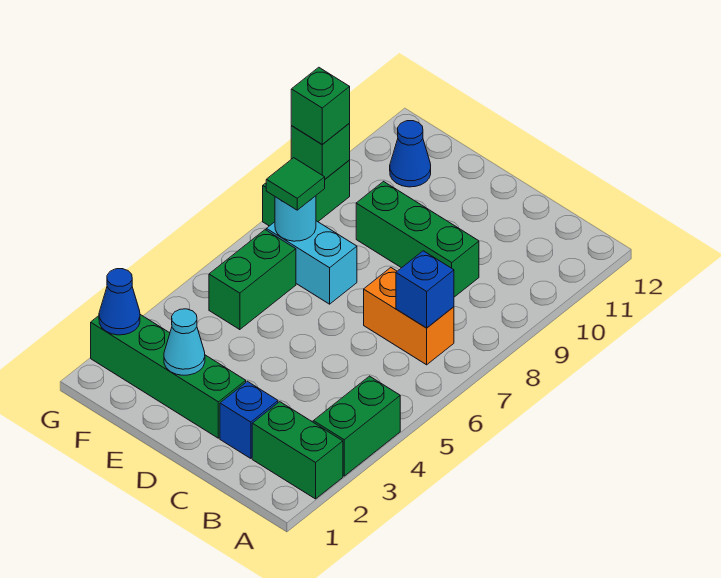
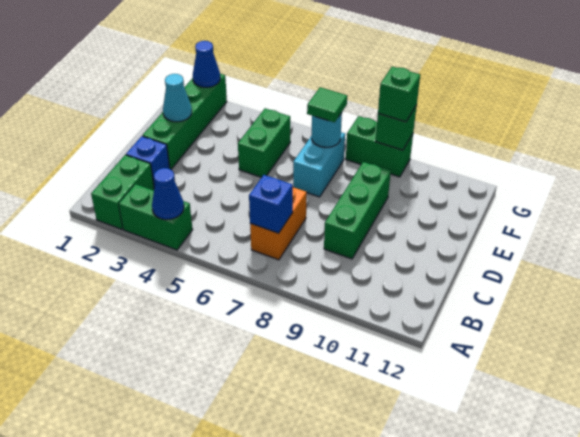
green brick F5:F6 level 1 -> green brick E5:F5 level 1
blue cone F11 level 1 -> blue cone A4 level 2

